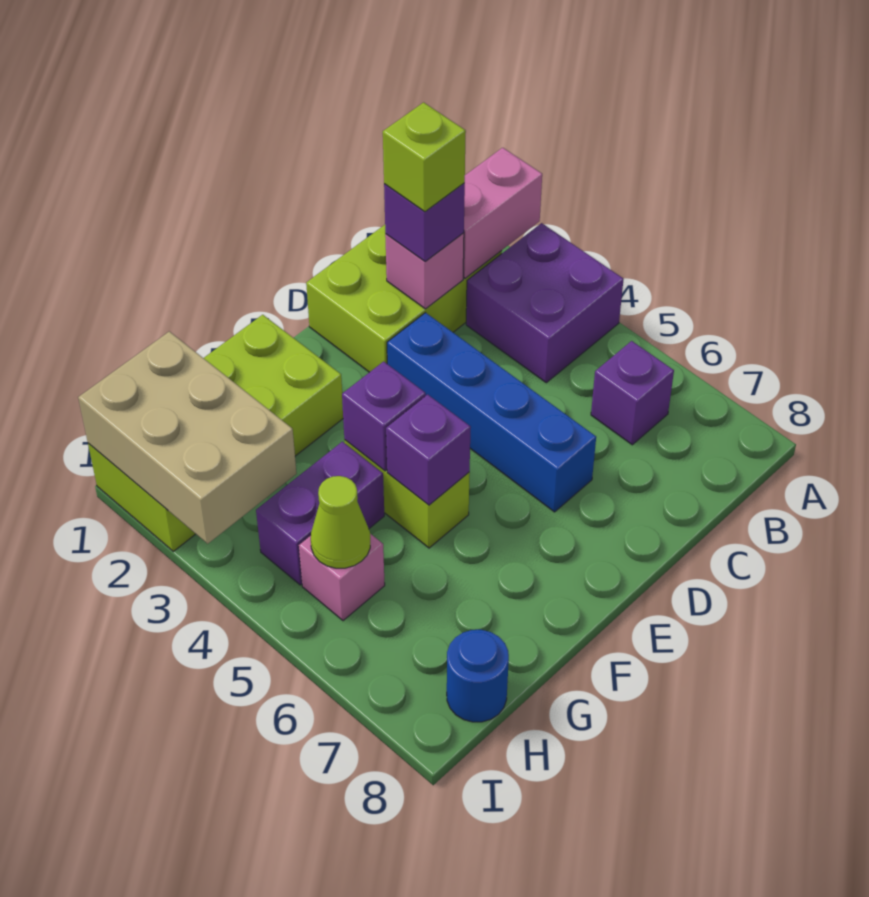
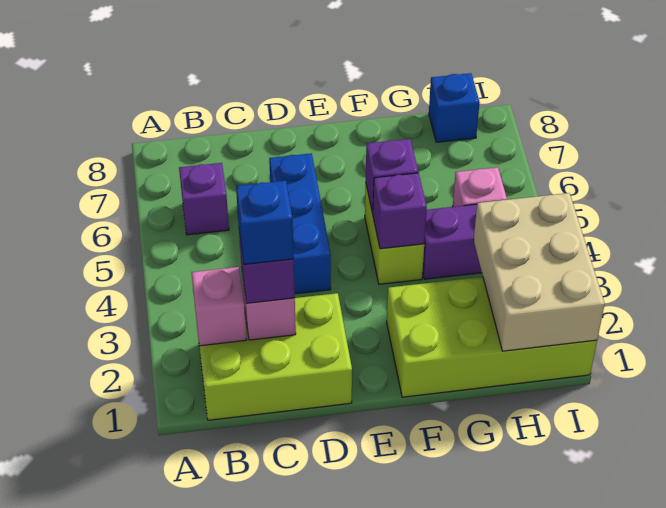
pink brick A2:B2 level 2 -> pink brick B2 level 2
purple brick A3:B4 level 1 -> none
lime brick C2 level 4 -> blue brick C2 level 4
blue brick D3:D6 level 1 -> blue brick D4:D6 level 1
lime cone H5 level 2 -> none
blue round brick H8 level 1 -> blue brick H8 level 1

